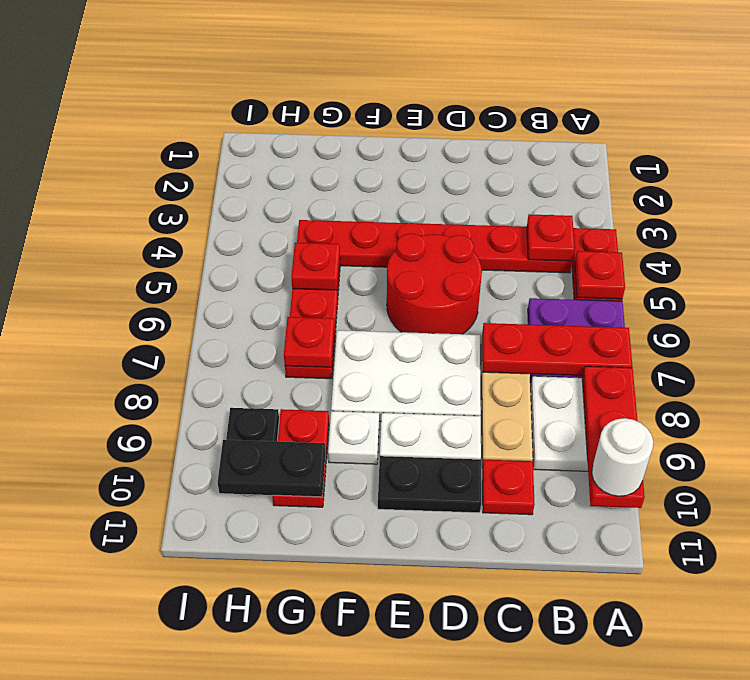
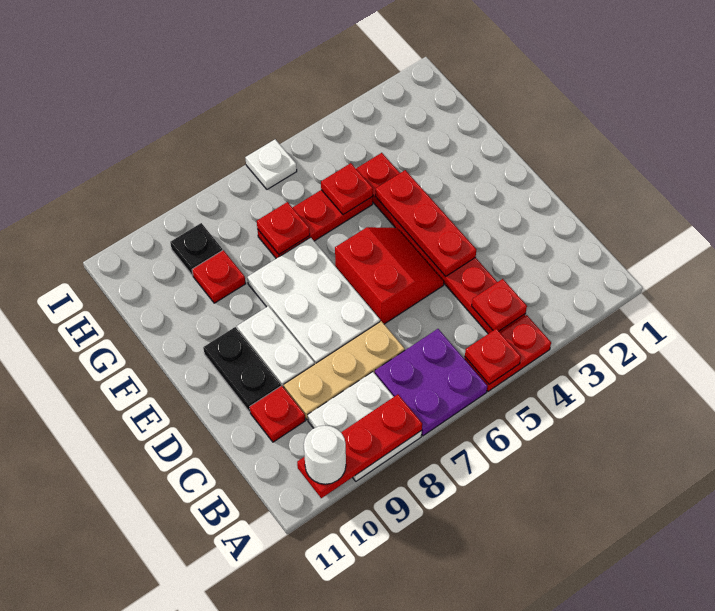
red plate A7:C7 level 2 -> red plate D4:F4 level 2
red round brick D5:E6 level 1 -> red slope D5:E6 level 1 top 6
white plate F9 level 1 -> white plate I6 level 1
red plate G9:G10 level 1 -> red plate G9 level 1
black plate G10:H10 level 2 -> none

